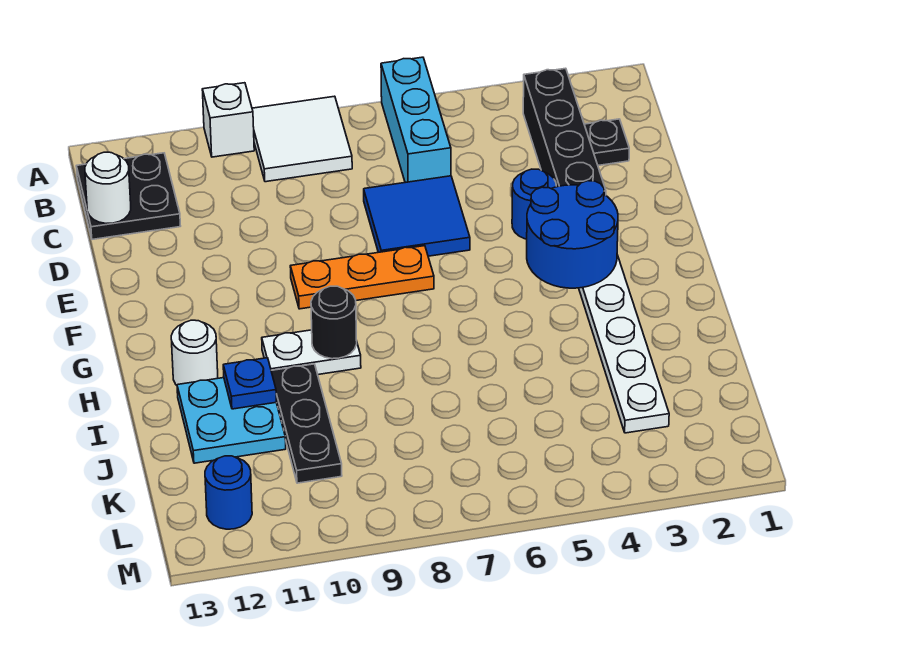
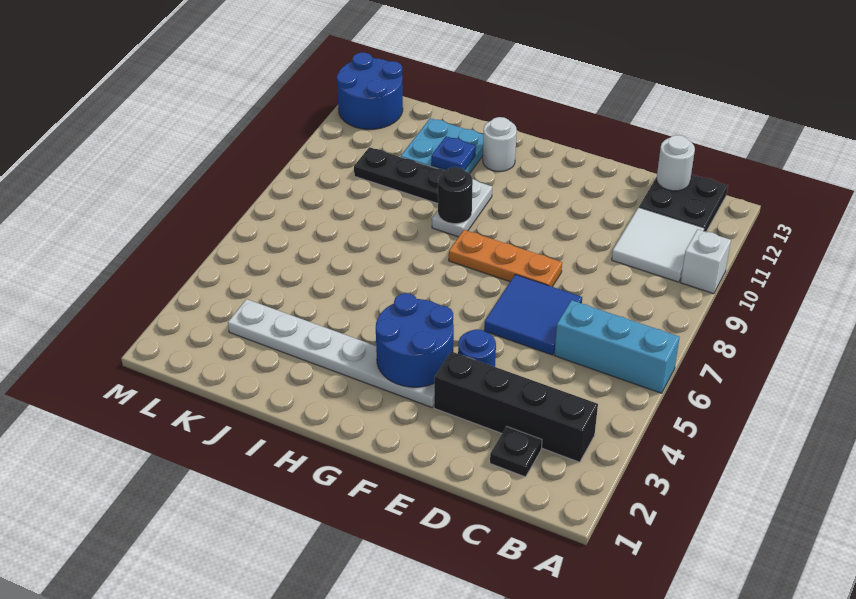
white tile A8:B9 level 1 -> white tile B10:C11 level 1
orange plate F7:F9 level 1 -> orange plate E8:G8 level 1
blue round brick L12 level 1 -> blue round brick L12:M13 level 1

